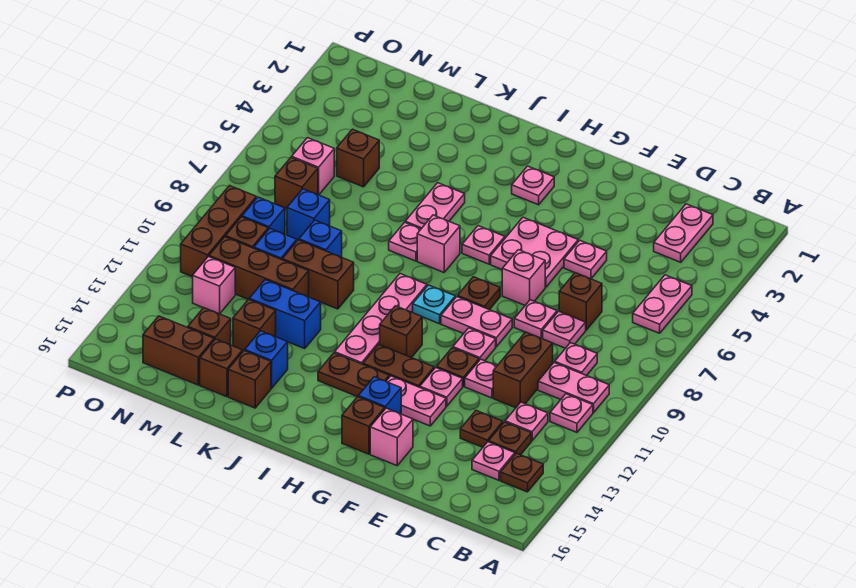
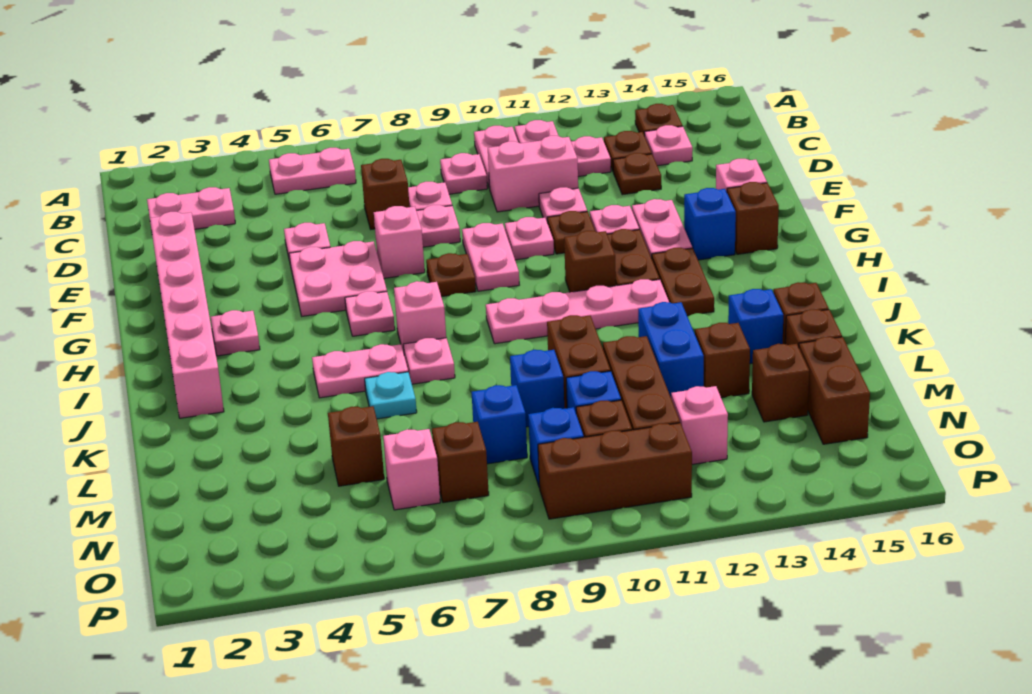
brown brick D10:D11 level 1 -> pink brick D10:D11 level 1
none -> pink brick E2:J2 level 1
cyan plate H9 level 1 -> cyan plate K6 level 1

